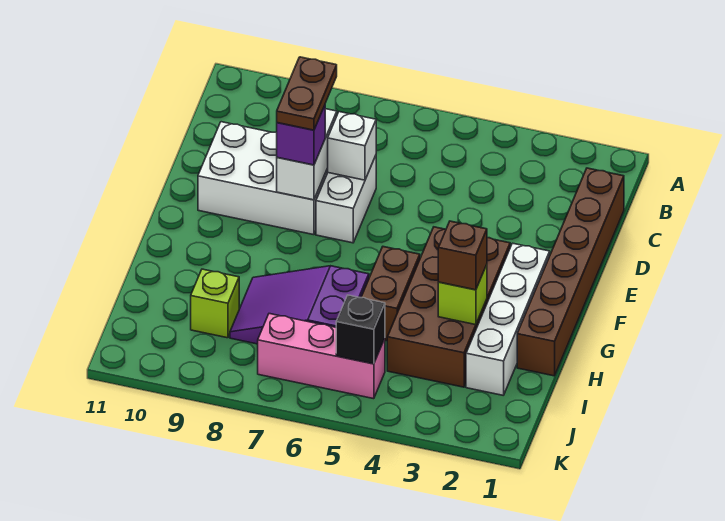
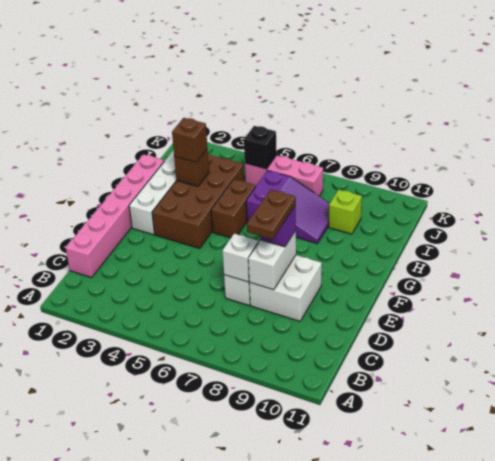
brown brick C1:H1 level 1 -> pink brick C1:H1 level 1
white brick D8:E10 level 1 -> white brick D8:E9 level 1
lime brick H3 level 2 -> brown brick H3 level 2

